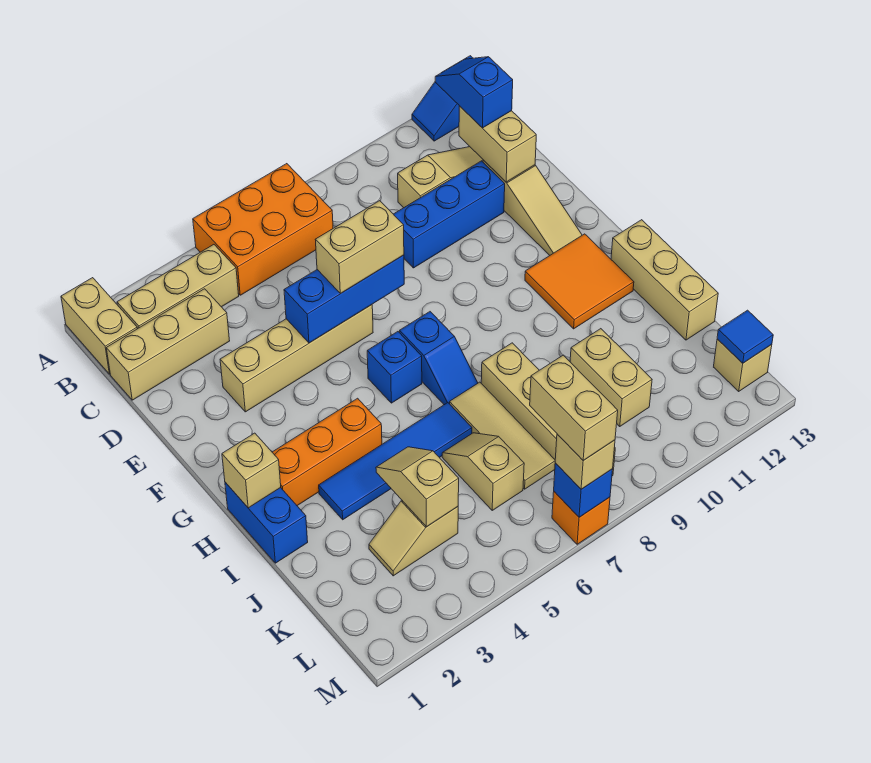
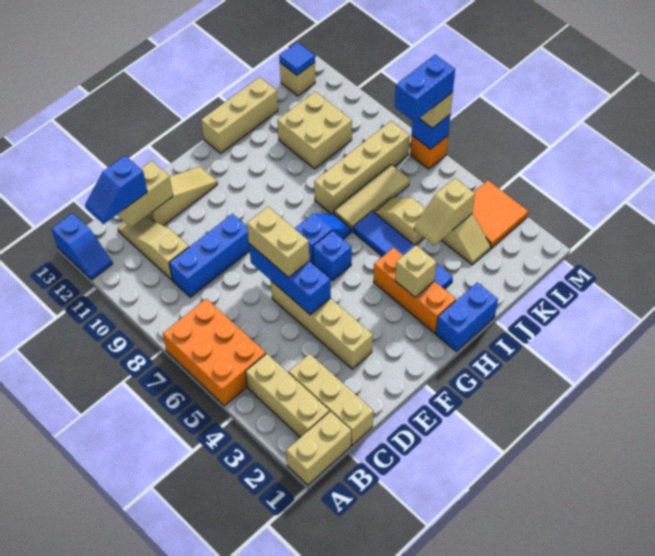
blue brick D9:D11 level 1 -> blue brick C9:E9 level 1
orange tile G11:H12 level 1 -> orange tile L3:M4 level 1
tan brick H1 level 2 -> tan brick H3 level 2
tan slope J6:K6 level 1 top K -> tan slope J5:J6 level 1 top 5
tan brick J10:K10 level 1 -> tan brick J10:K11 level 1
tan brick L7:M7 level 4 -> blue brick L7:M7 level 4

